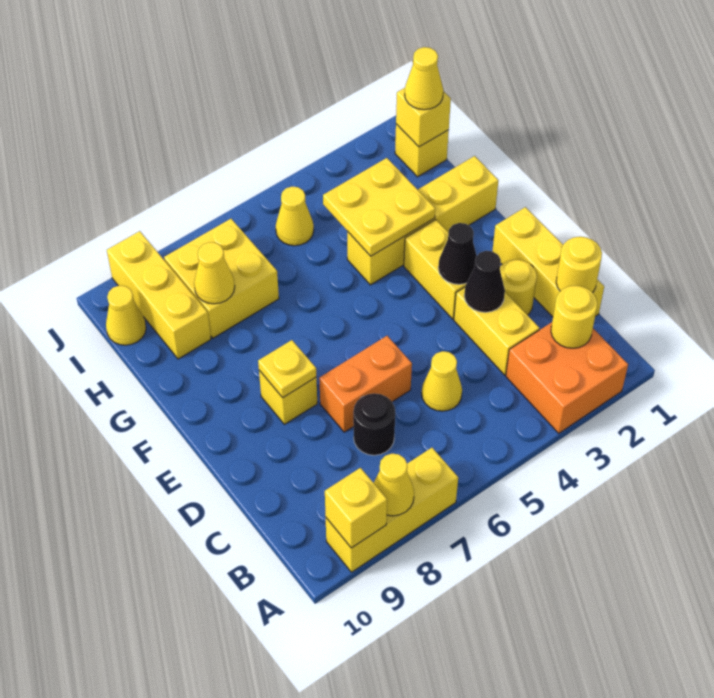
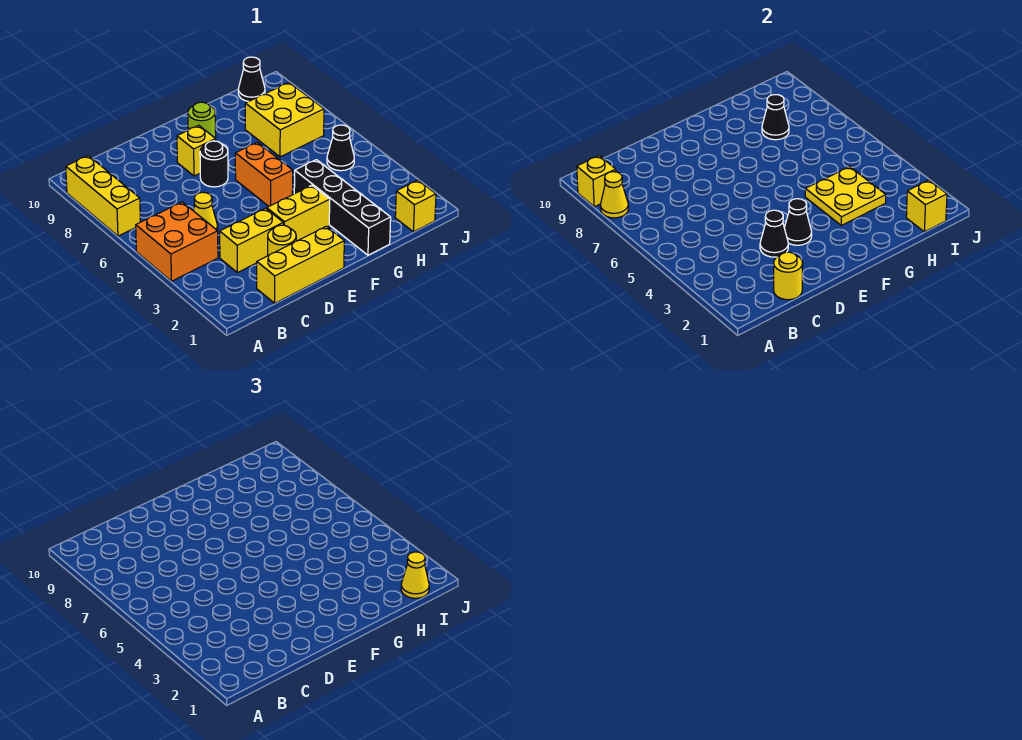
orange brick A2:B3 level 1 -> orange brick A4:B5 level 1
yellow round brick B2 level 2 -> none
black round brick C7 level 1 -> black round brick E7 level 1
orange brick D6:D7 level 1 -> orange brick F5:F6 level 1
yellow plate E8 level 2 -> none
none -> lime round brick F9 level 1
yellow brick G1:G4 level 1 -> black brick G1:G4 level 1
yellow cone H8 level 2 -> black cone H8 level 2
yellow brick H9:J9 level 1 -> none
yellow cone I5 level 1 -> black cone I5 level 1
yellow cone I10 level 1 -> black cone I10 level 1

